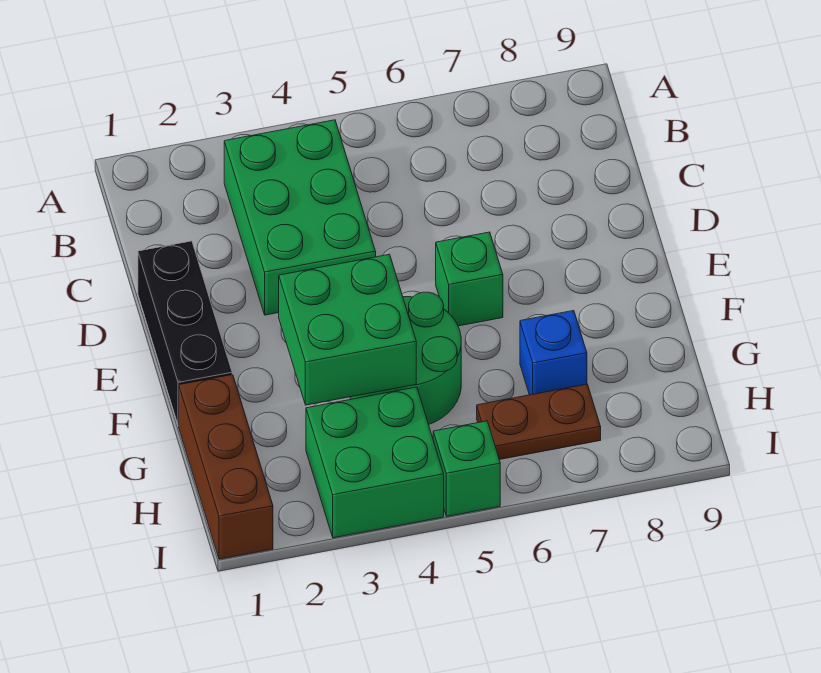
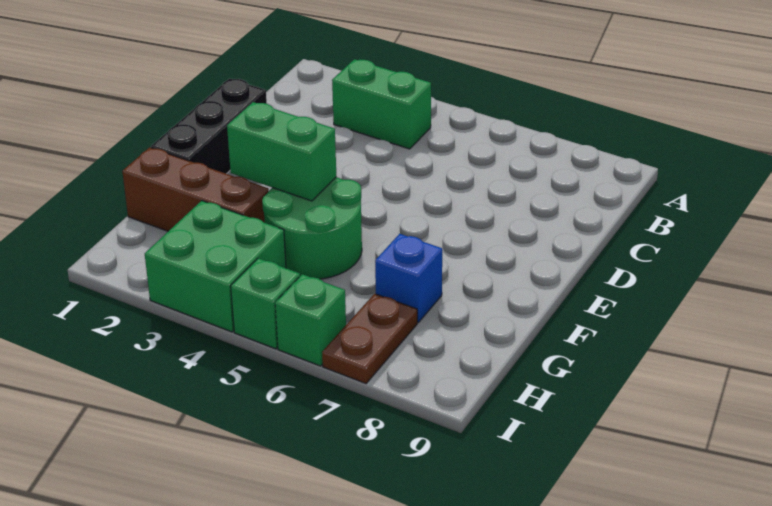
green brick B3:D4 level 1 -> green brick B3:B4 level 1
green brick E6 level 1 -> green brick I6 level 1
green brick F3:G4 level 2 -> green brick F3:F4 level 2
brown brick G1:I1 level 1 -> brown brick G1:G3 level 1
brown plate H6:H7 level 1 -> brown plate H7:I7 level 1

